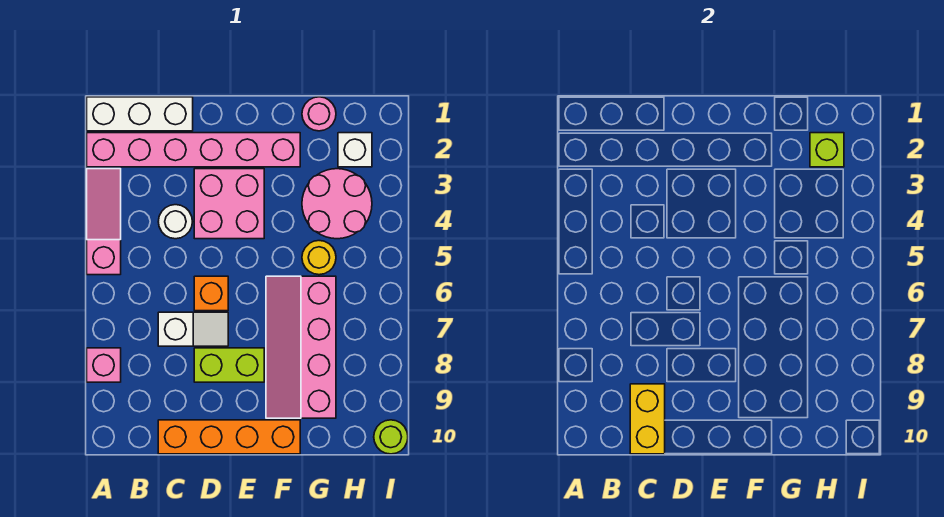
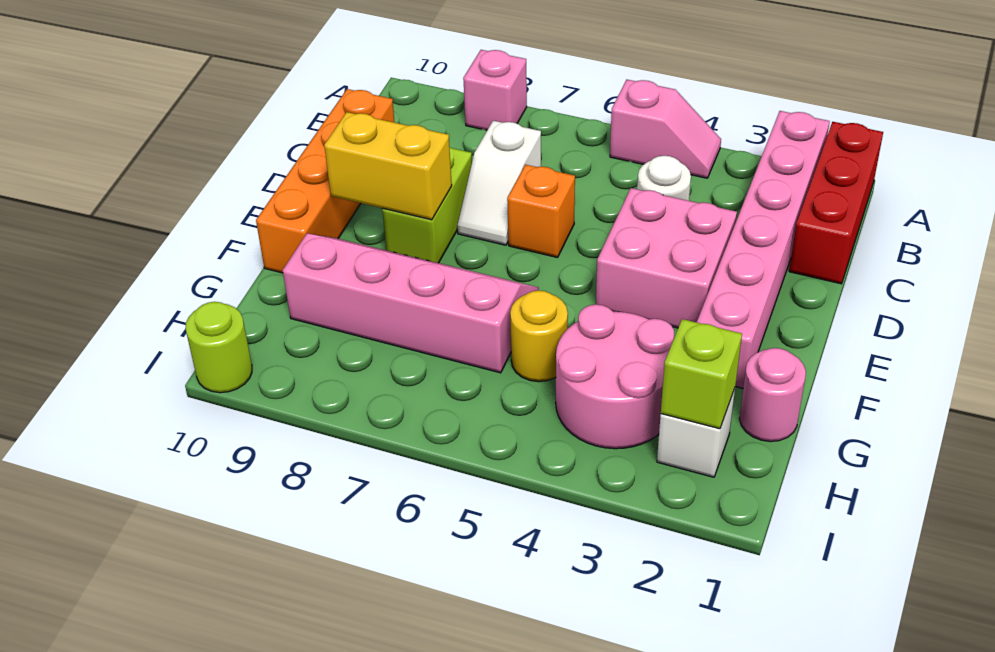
white brick A1:C1 level 1 -> red brick A1:C1 level 1
pink slope A3:A5 level 1 top 5 -> pink slope A4:A5 level 1 top 5
yellow brick C9:C10 level 2 -> yellow brick E8:E9 level 2

